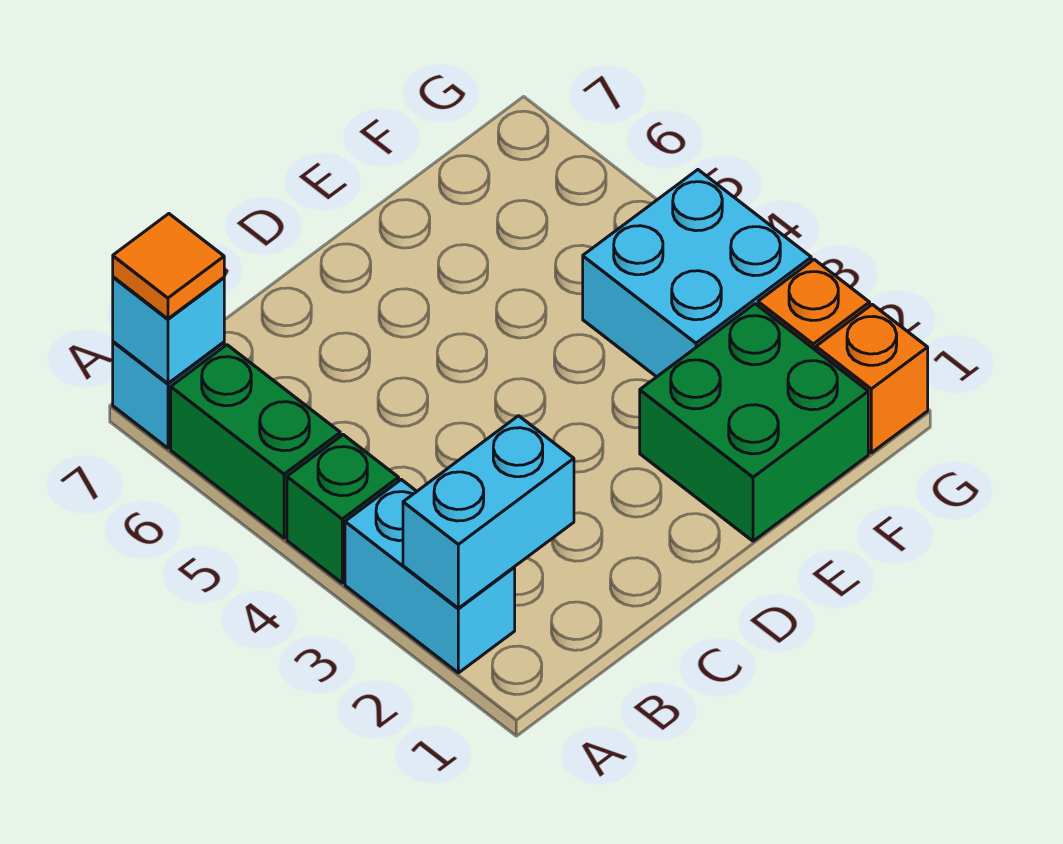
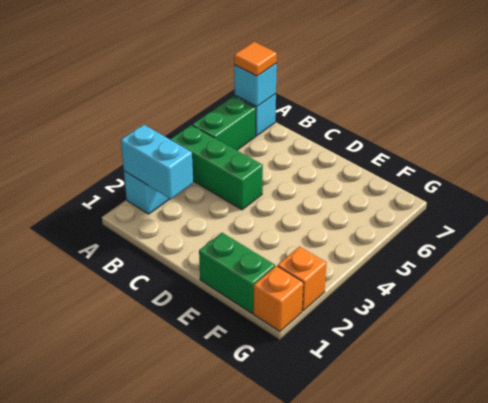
green brick A4 level 1 -> green brick A4:C4 level 1
green brick E1:F2 level 1 -> green brick E1:F1 level 1
cyan brick F3:G4 level 1 -> none

